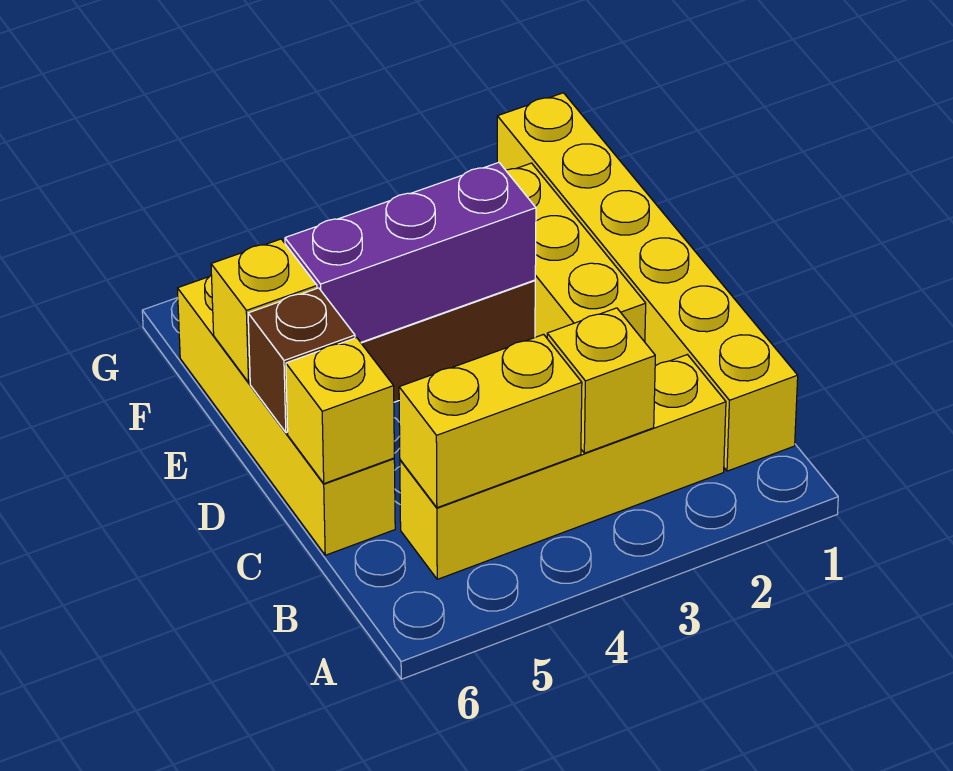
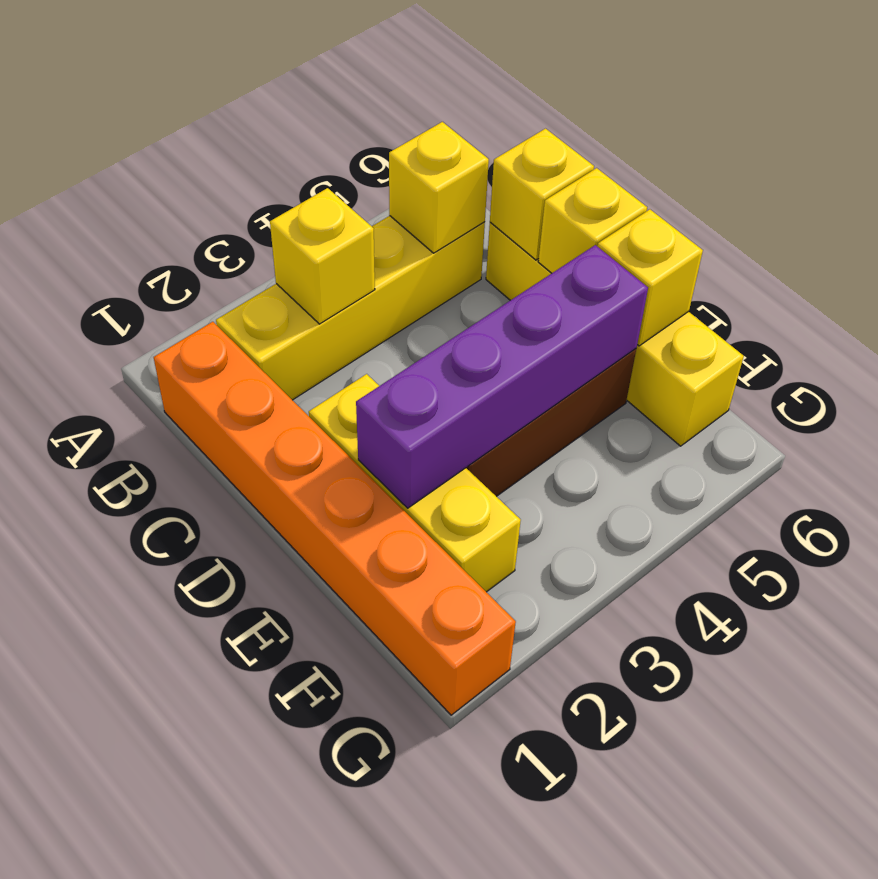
yellow brick B1:G1 level 1 -> orange brick B1:G1 level 1
yellow brick B4:B5 level 2 -> yellow brick B5 level 2
brown brick D6 level 2 -> yellow brick D6 level 2
purple brick E3:E5 level 2 -> purple brick E2:E5 level 2

